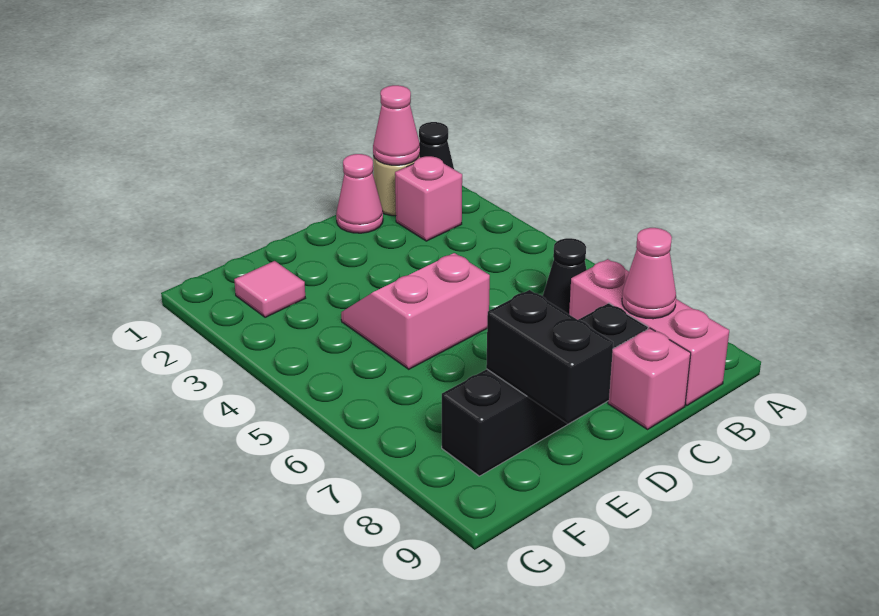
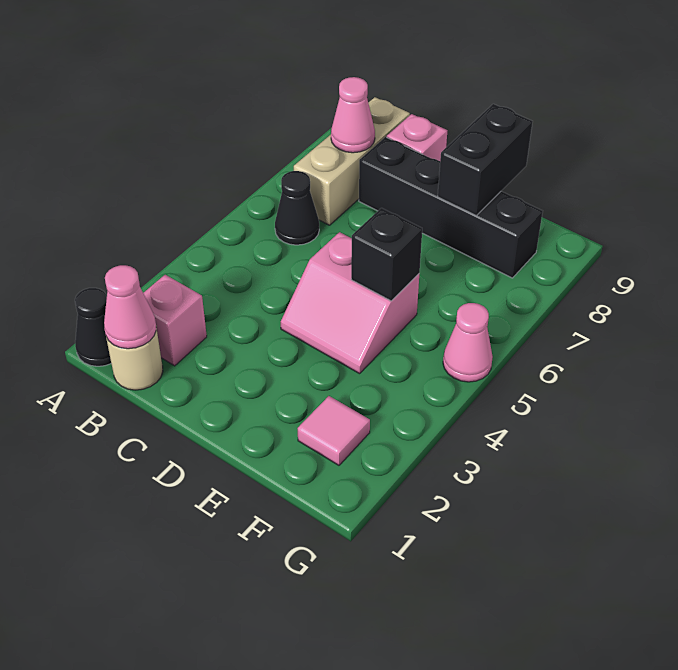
pink brick B7:B9 level 1 -> tan brick B7:B9 level 1
pink cone C1 level 1 -> pink cone G5 level 1
none -> black brick E5 level 2

